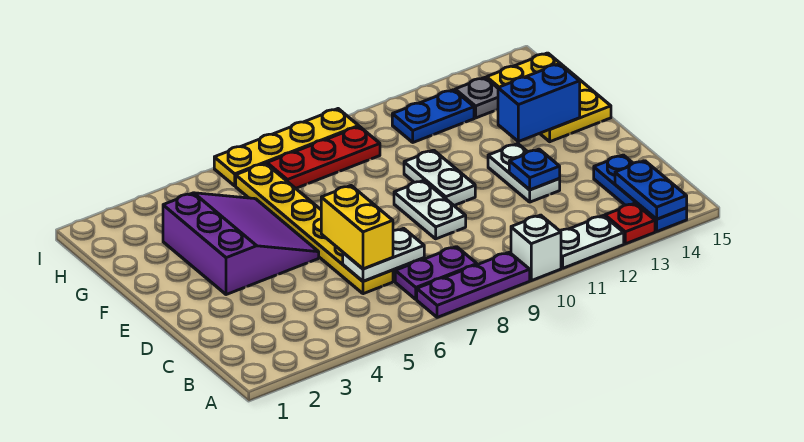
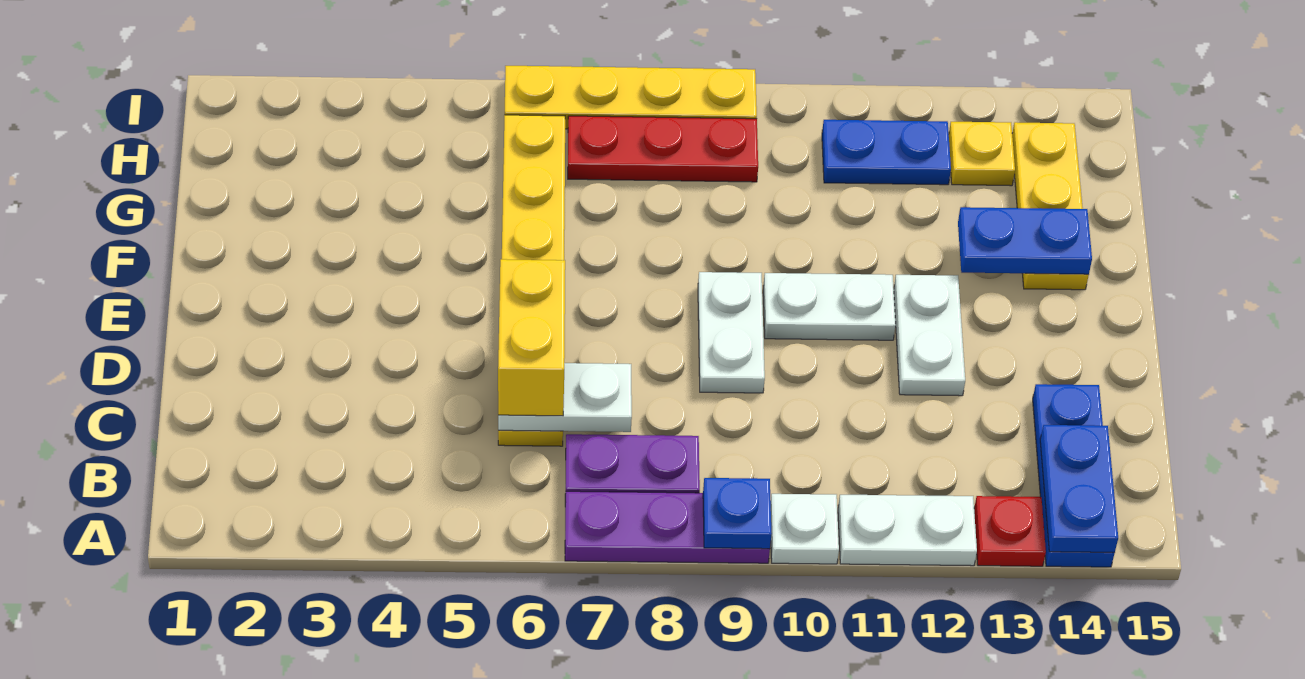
white brick A10 level 1 -> white plate A10 level 1
blue plate D12 level 2 -> blue plate A9 level 2
purple slope E3:G5 level 1 top 3 -> none
white plate E10:F10 level 1 -> white plate E10:E11 level 1
blue brick F13:F14 level 2 -> blue plate F13:F14 level 2
yellow plate F14:H15 level 1 -> yellow plate F14:H14 level 1
grey plate H13 level 1 -> yellow plate H13 level 1

